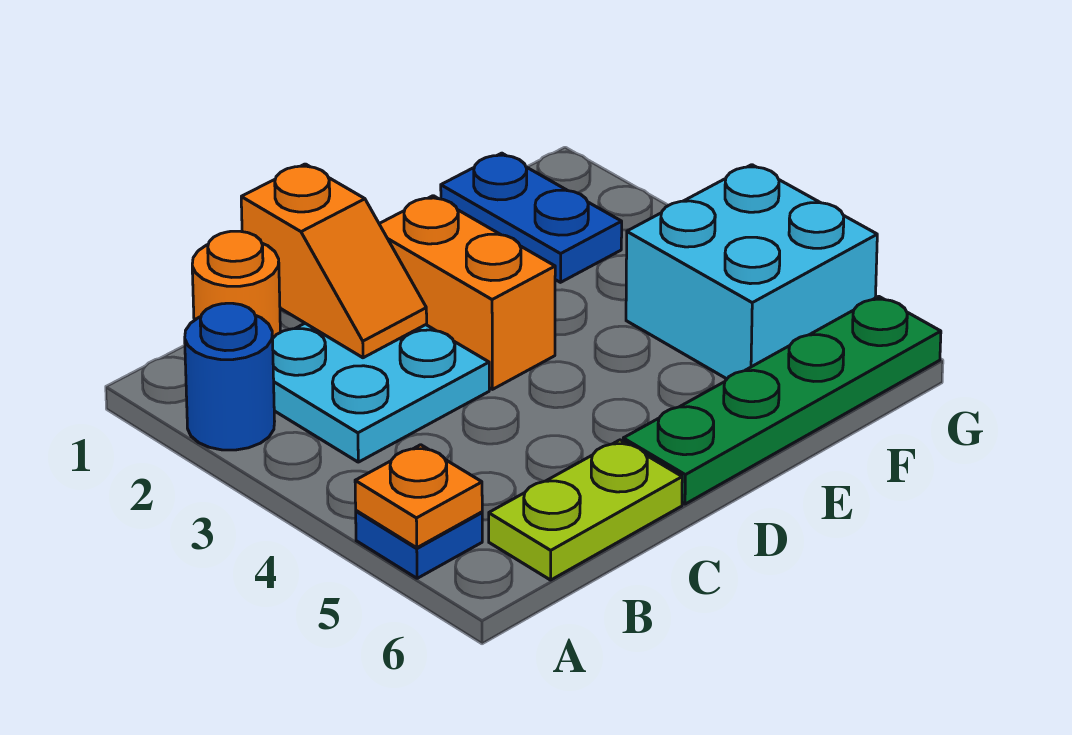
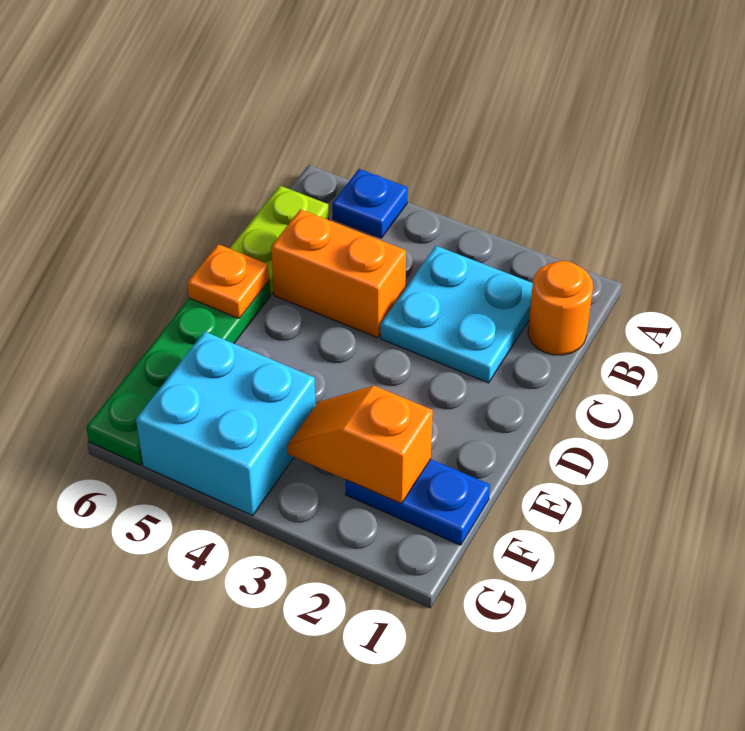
blue round brick A2 level 1 -> none
orange plate A5 level 2 -> orange plate D6 level 2
orange slope C1:C2 level 2 top 1 -> orange slope F2:F3 level 2 top 2
orange brick D2:D3 level 1 -> orange brick C4:C5 level 1

